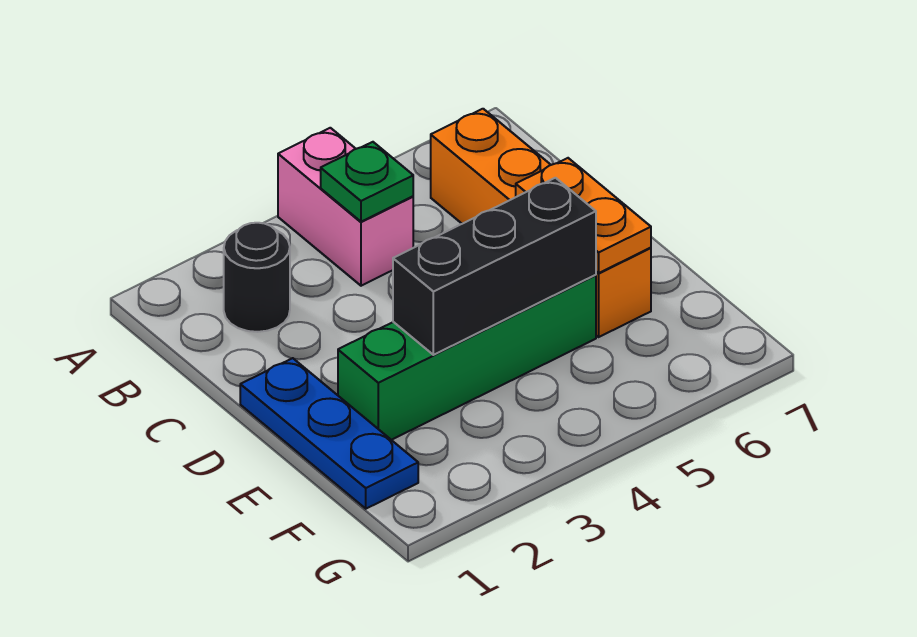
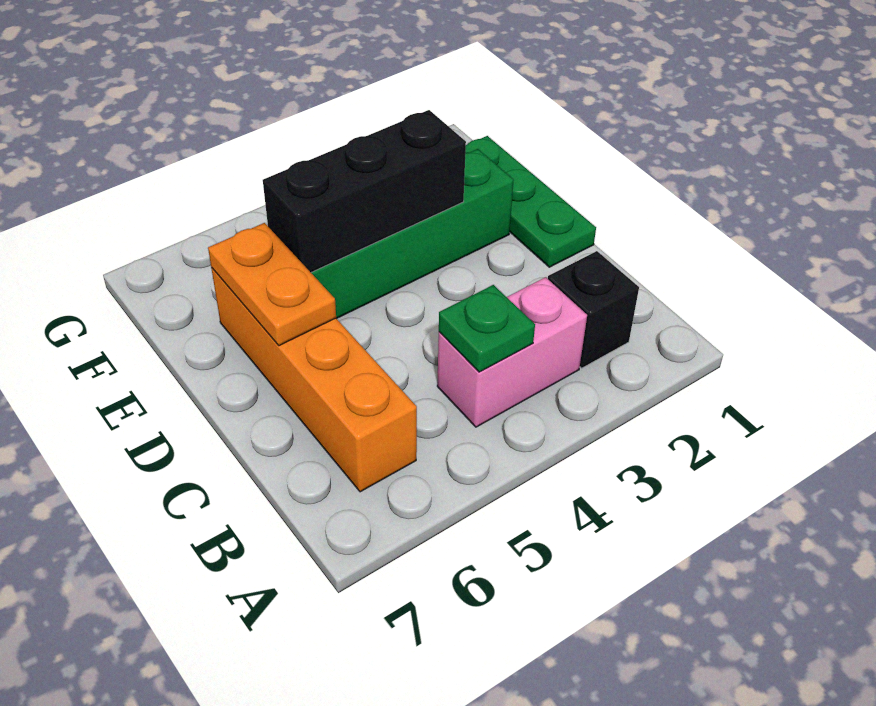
pink brick A4:B4 level 1 -> pink brick B3:B4 level 1
black round brick B2 level 1 -> black brick B2 level 1
blue plate D1:F1 level 1 -> green plate D1:F1 level 1

